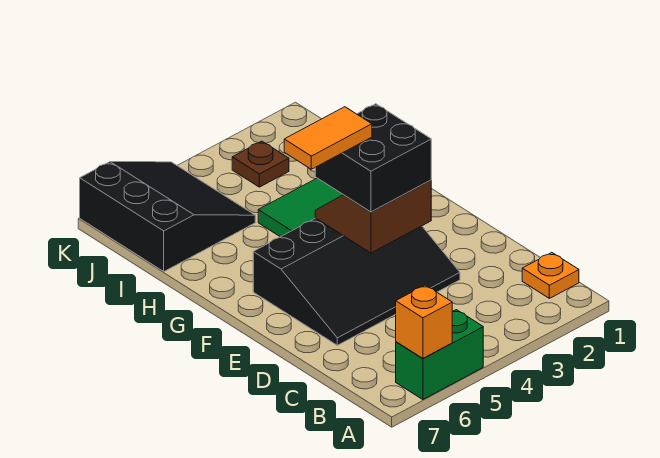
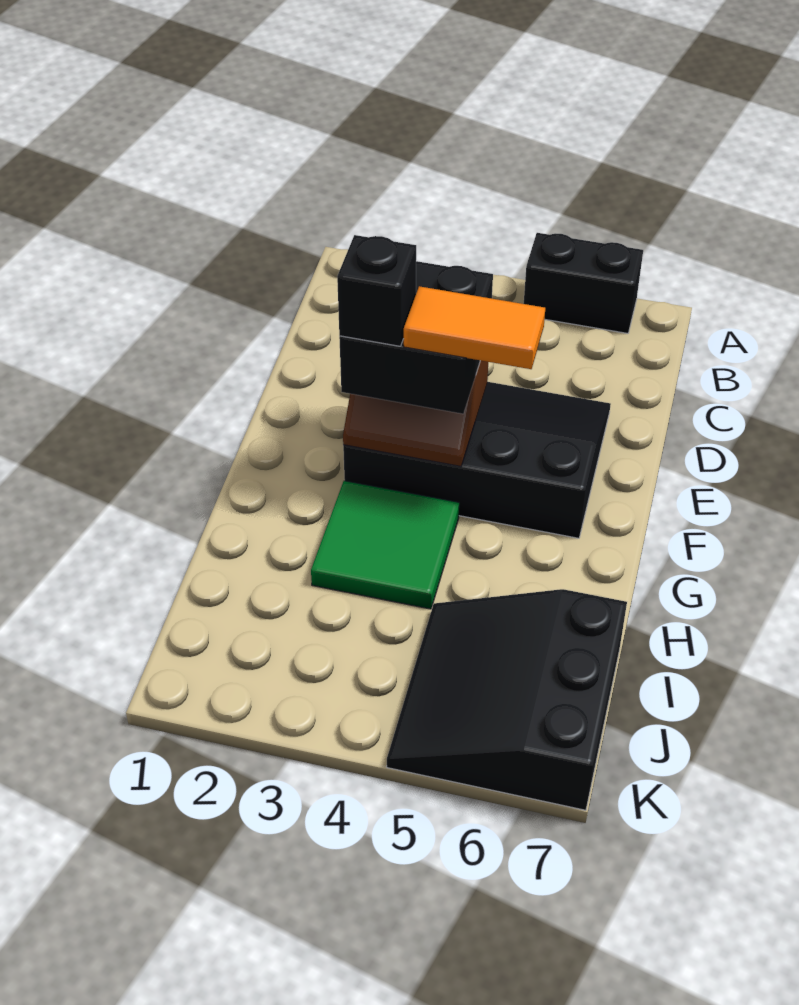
green brick A5:A6 level 1 -> black brick A5:A6 level 1
orange brick A6 level 2 -> none
orange plate B1 level 1 -> none
none -> black brick F3 level 4
brown plate J3 level 1 -> none

